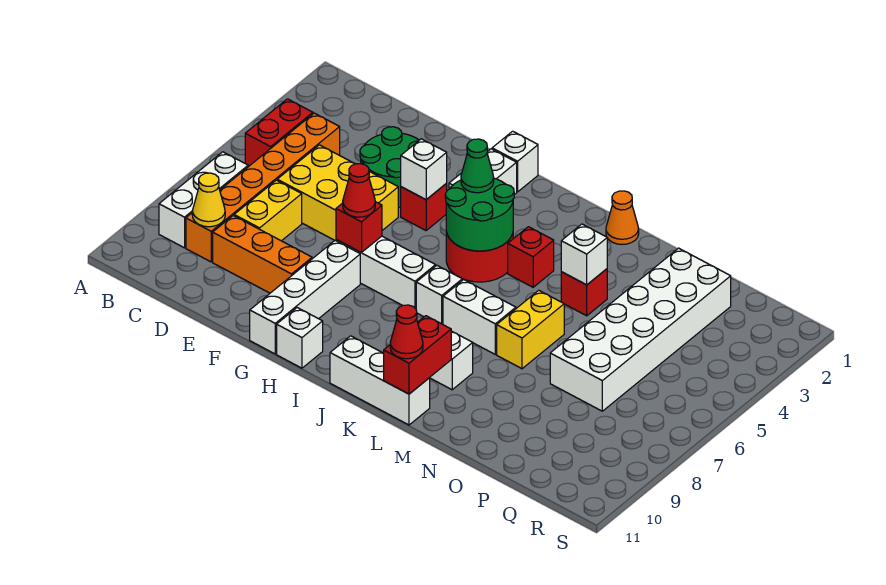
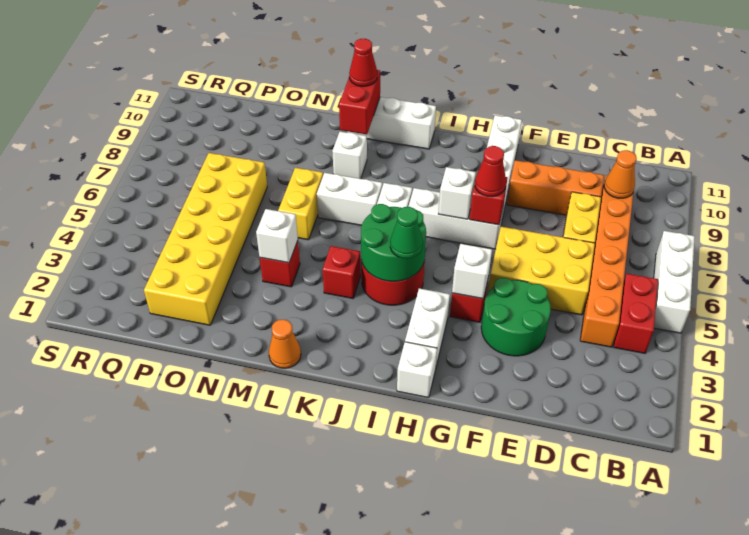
white brick B7:B9 level 1 -> white brick A5:A7 level 1
yellow cone C9 level 2 -> orange cone C9 level 2
white brick H11 level 1 -> white brick H7 level 2
white brick O2:P7 level 1 -> yellow brick O2:P7 level 1

